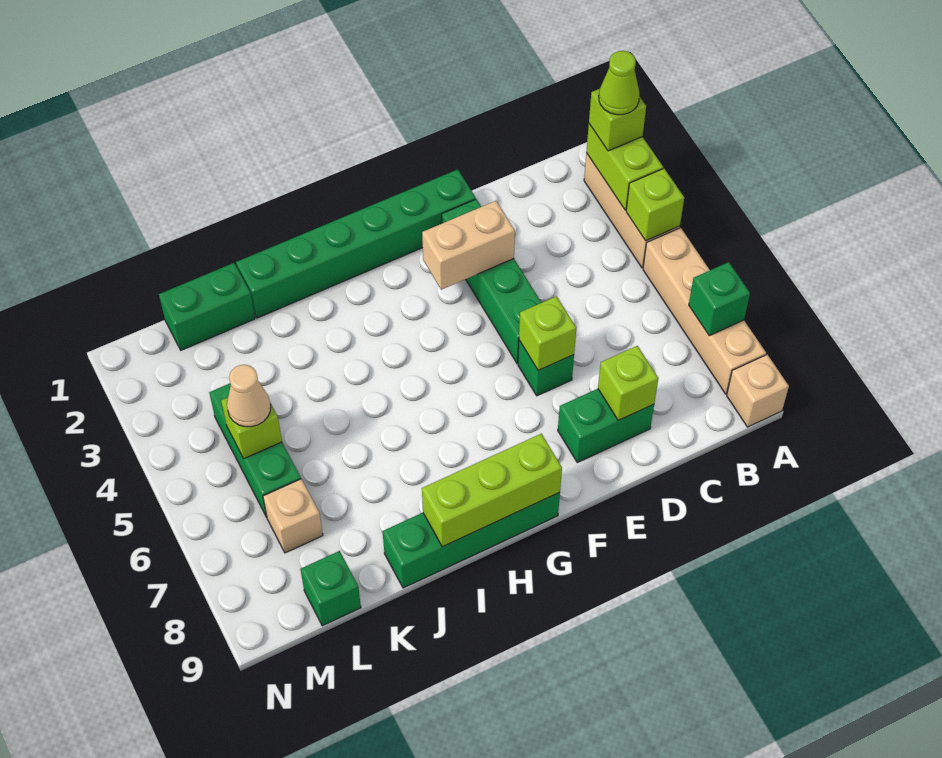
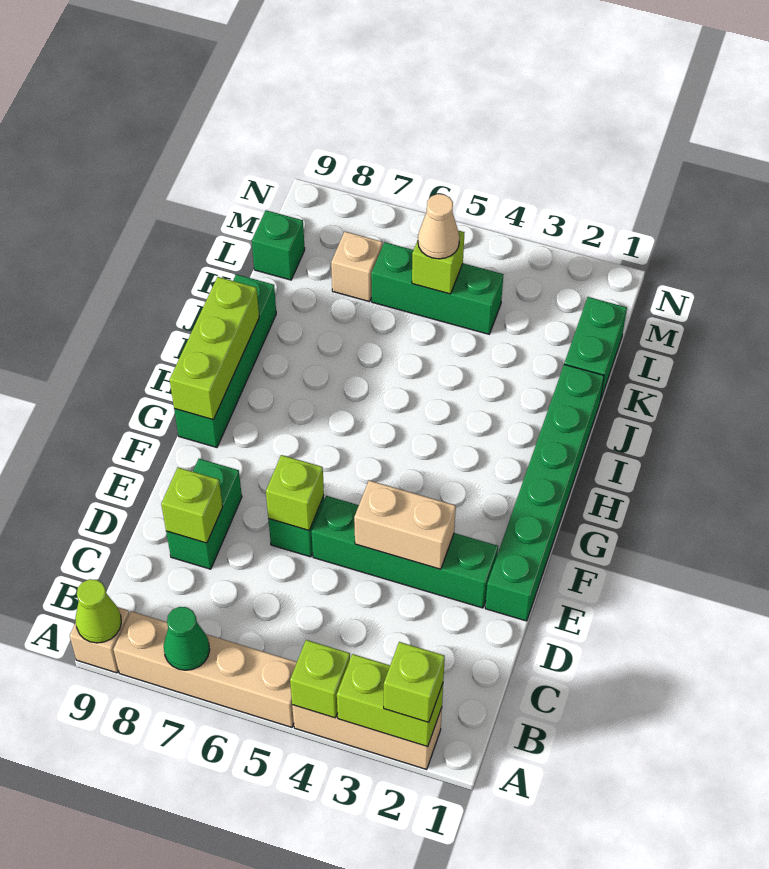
lime cone A2 level 4 -> lime cone A9 level 2
green brick A7 level 2 -> green cone A7 level 2
tan brick E3:F3 level 2 -> tan brick E3:E4 level 2

